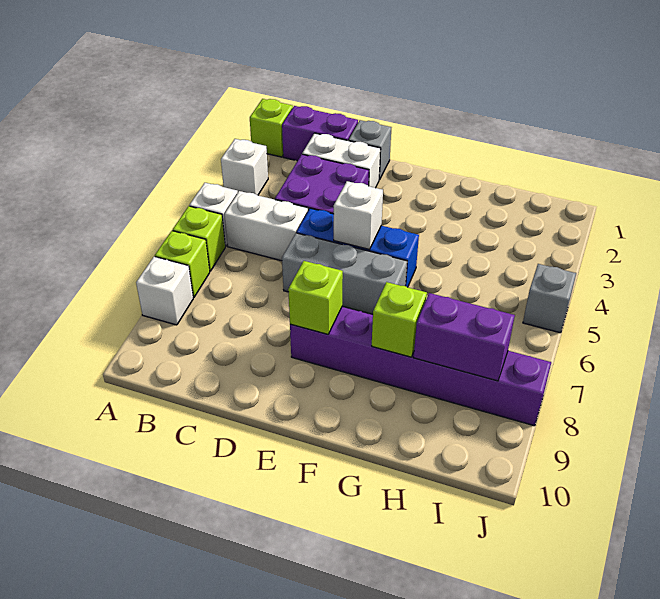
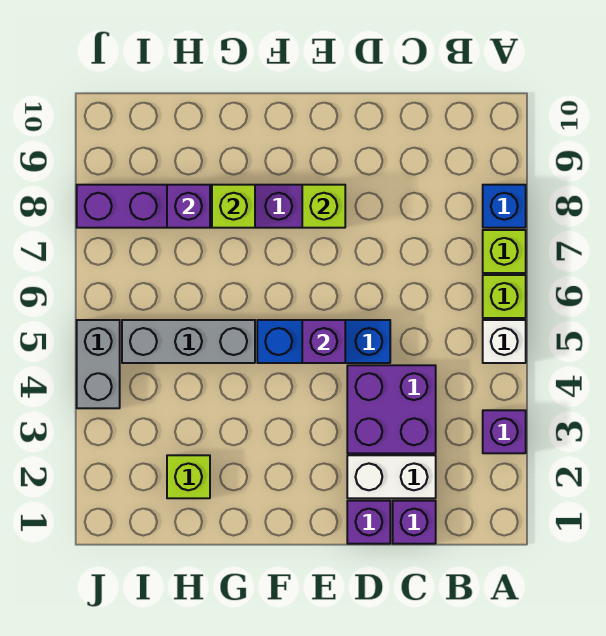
lime brick A1 level 1 -> lime brick H2 level 1
white brick A3 level 1 -> purple brick A3 level 1
white brick A8 level 1 -> blue brick A8 level 1
purple brick B1:C1 level 1 -> purple brick C1 level 1
white brick B5:C5 level 1 -> none
grey brick D1 level 1 -> purple brick D1 level 1
grey brick D6:F6 level 1 -> grey brick G5:I5 level 1
white brick E5 level 2 -> purple brick E5 level 2
purple brick H8:I8 level 2 -> purple brick H8 level 2
grey brick J5 level 1 -> grey brick J4:J5 level 1

